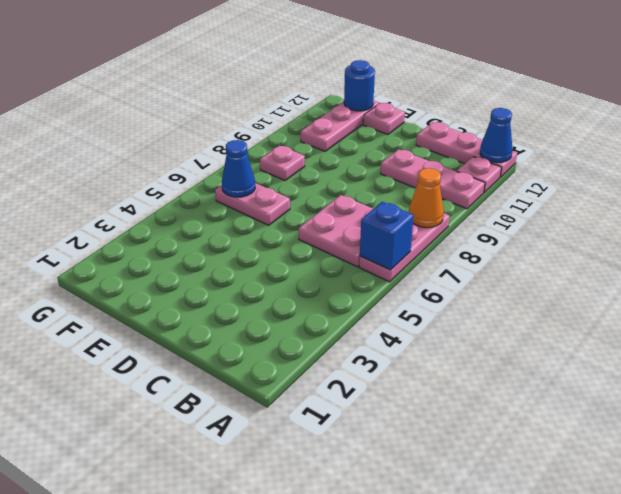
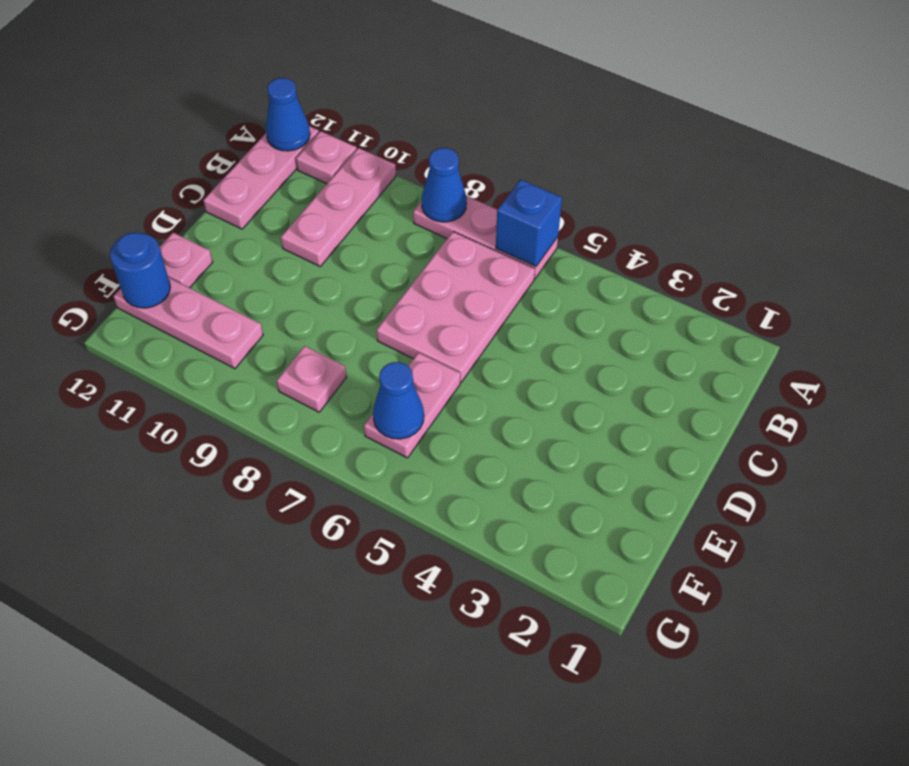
orange cone A8 level 2 -> blue cone A8 level 2
pink plate B6:C7 level 1 -> pink plate B6:D7 level 1

